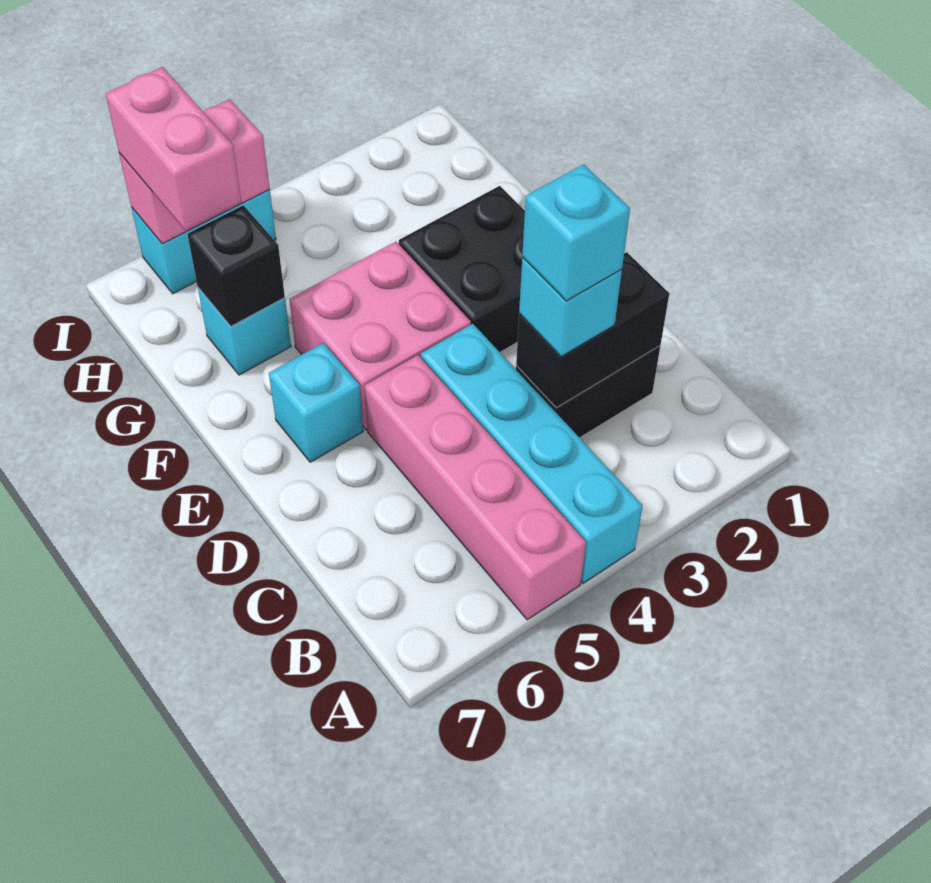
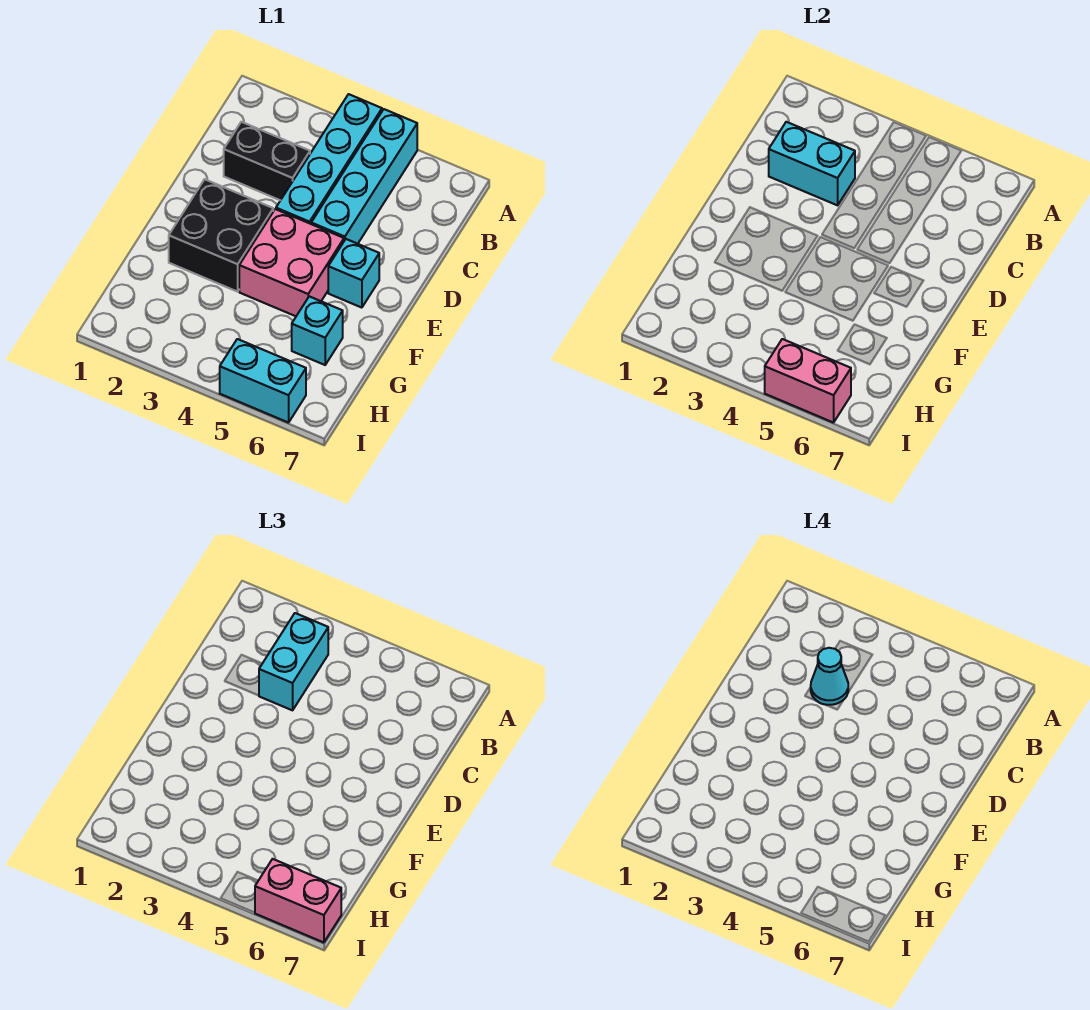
pink brick A5:D5 level 1 -> cyan brick A5:D5 level 1
black brick C2:C3 level 2 -> cyan brick C2:C3 level 2
cyan brick C3 level 3 -> cyan brick B3:C3 level 3
cyan brick C3 level 4 -> cyan cone C3 level 4
black brick G6 level 2 -> none
pink brick H6:I6 level 3 -> pink brick I6:I7 level 3

